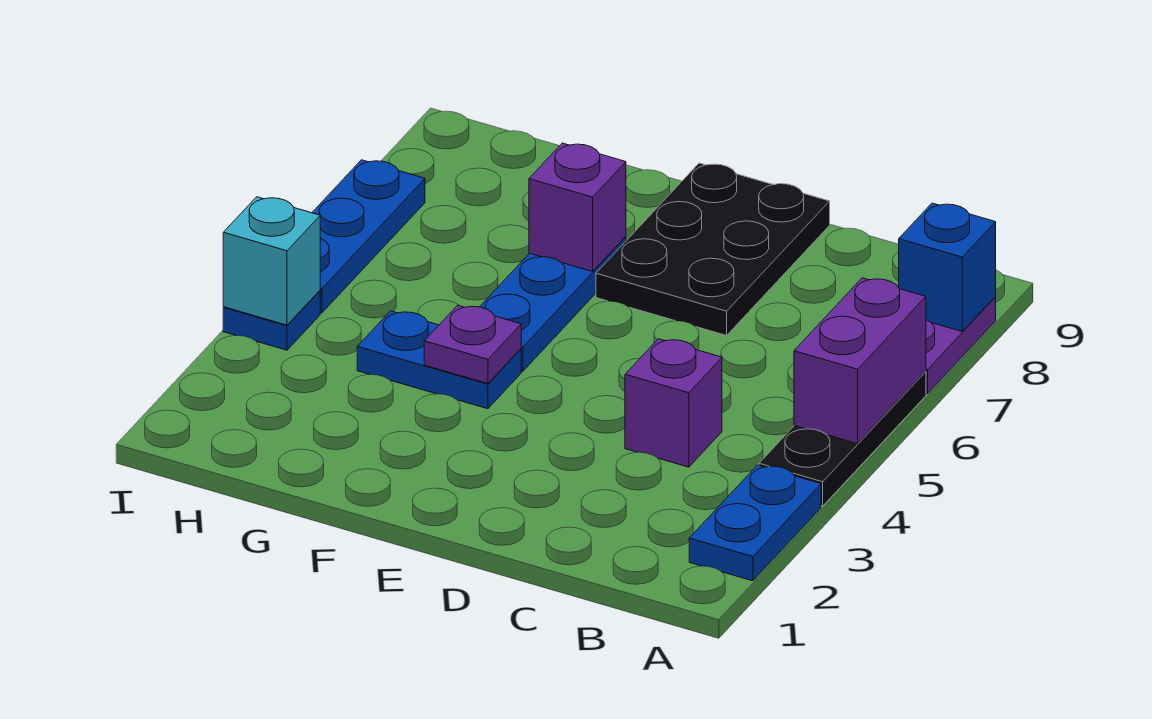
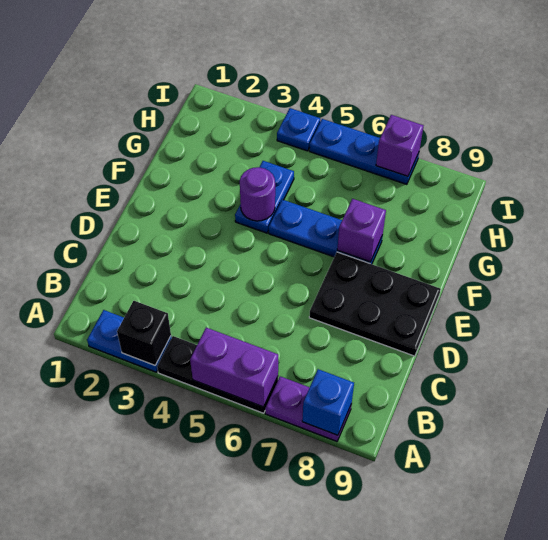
none -> black brick A3 level 2
purple brick C4 level 1 -> purple brick I7 level 2
purple plate F4 level 2 -> purple round brick F4 level 2
cyan brick I4 level 2 -> none

